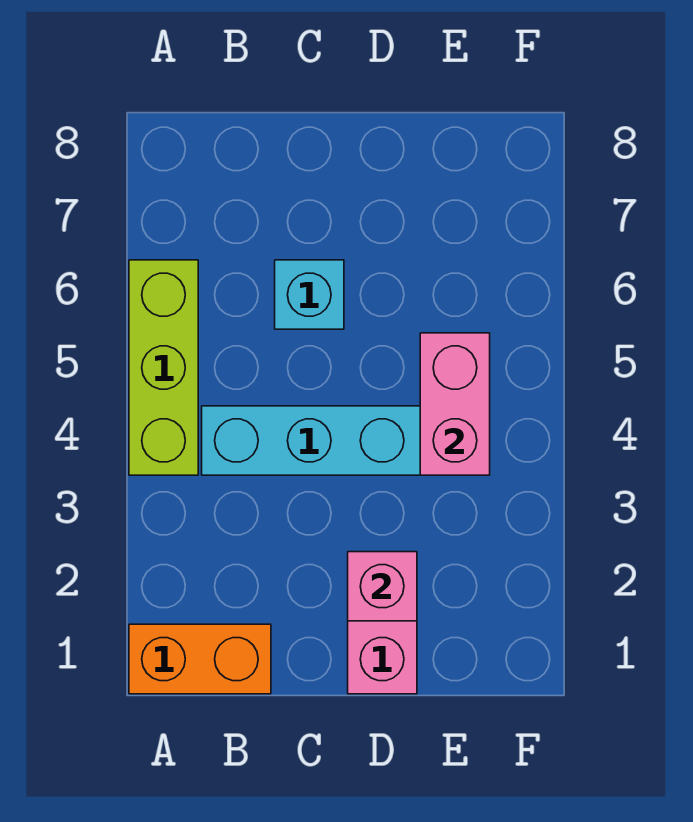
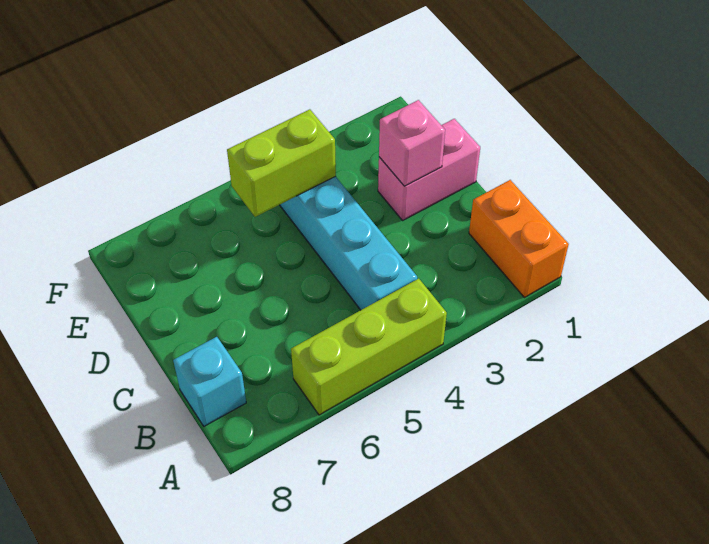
cyan brick C6 level 1 -> cyan brick B8 level 1
pink brick E4:E5 level 2 -> lime brick E4:E5 level 2

